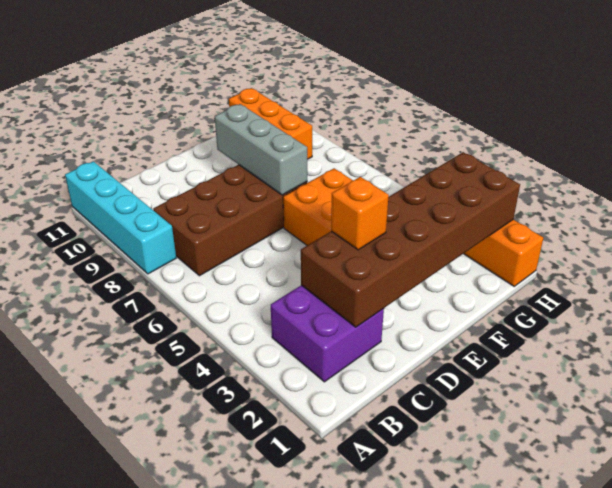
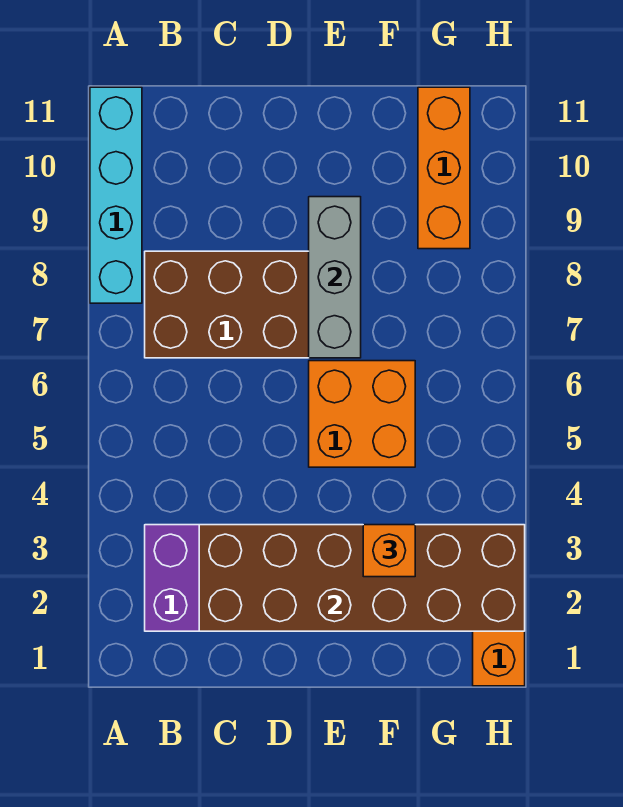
orange brick D3 level 3 -> orange brick F3 level 3

